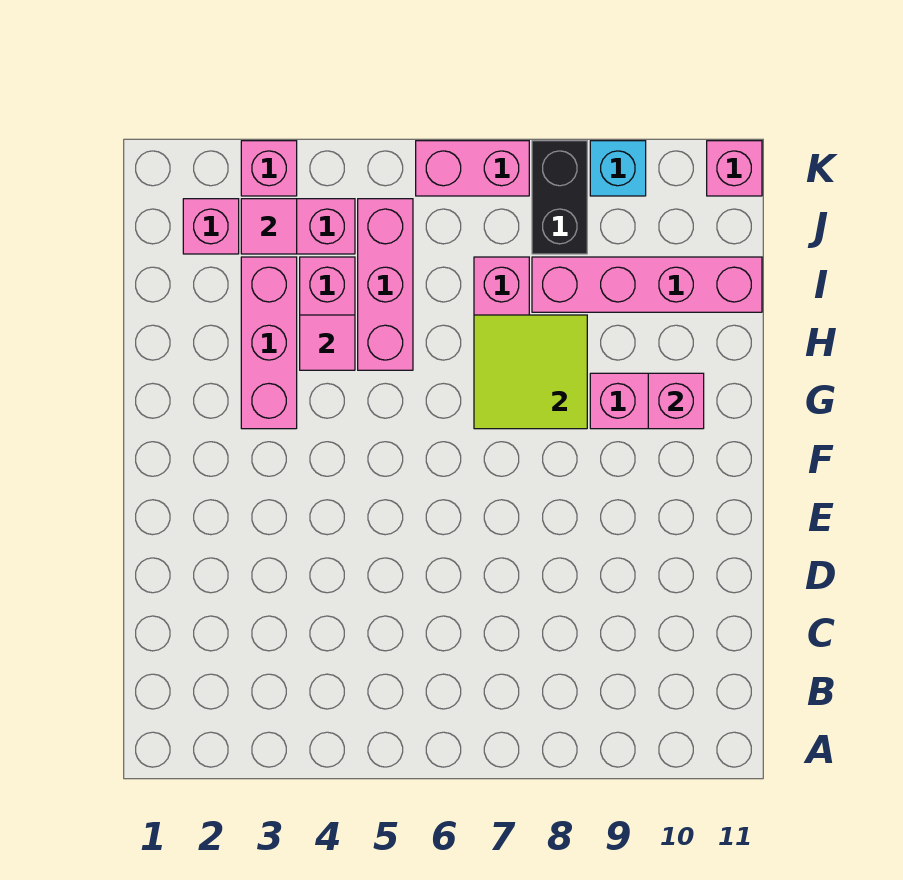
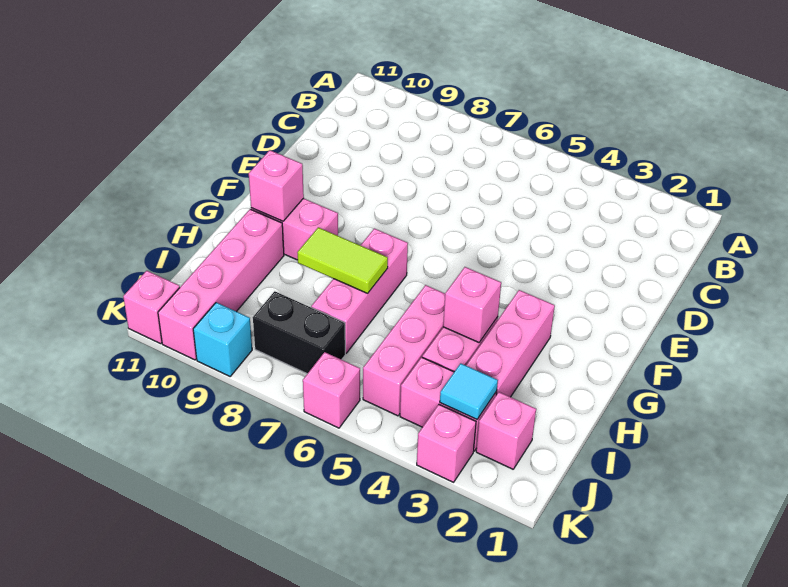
lime tile G7:H8 level 2 -> lime tile H7:H8 level 2
pink tile H4 level 2 -> pink brick H4 level 2
pink brick I8:I11 level 1 -> pink brick H10:K10 level 1
pink tile J3 level 2 -> cyan tile J3 level 2
black brick J8:K8 level 1 -> black brick J7:J8 level 1
pink brick K6:K7 level 1 -> pink brick K6 level 1

